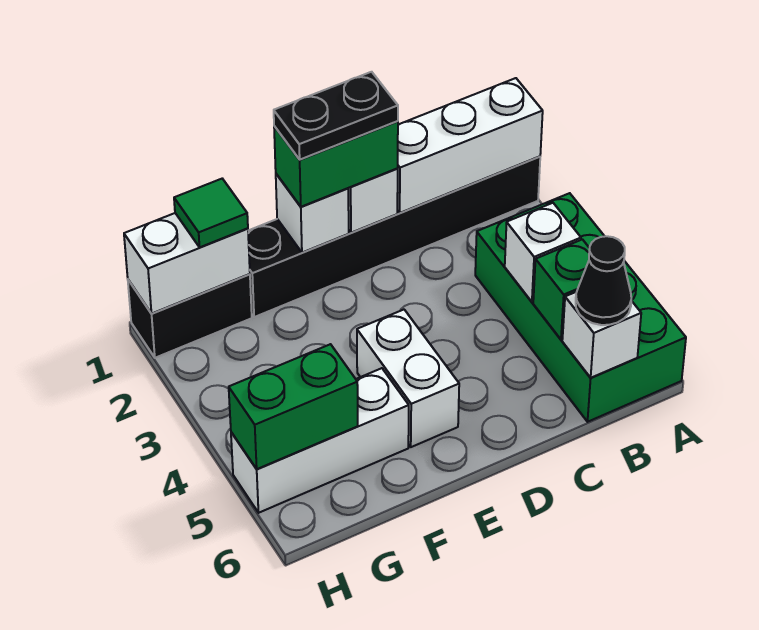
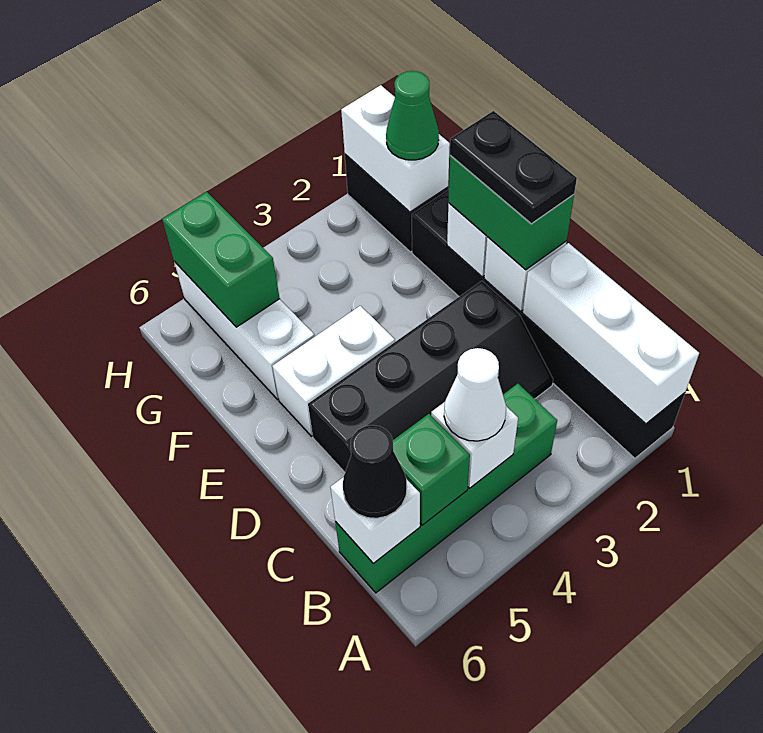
green brick A3:B6 level 1 -> green brick B3:B6 level 1
none -> white cone B4 level 3
none -> black slope C2:D5 level 1 top D
green tile G1 level 3 -> green cone G1 level 3

